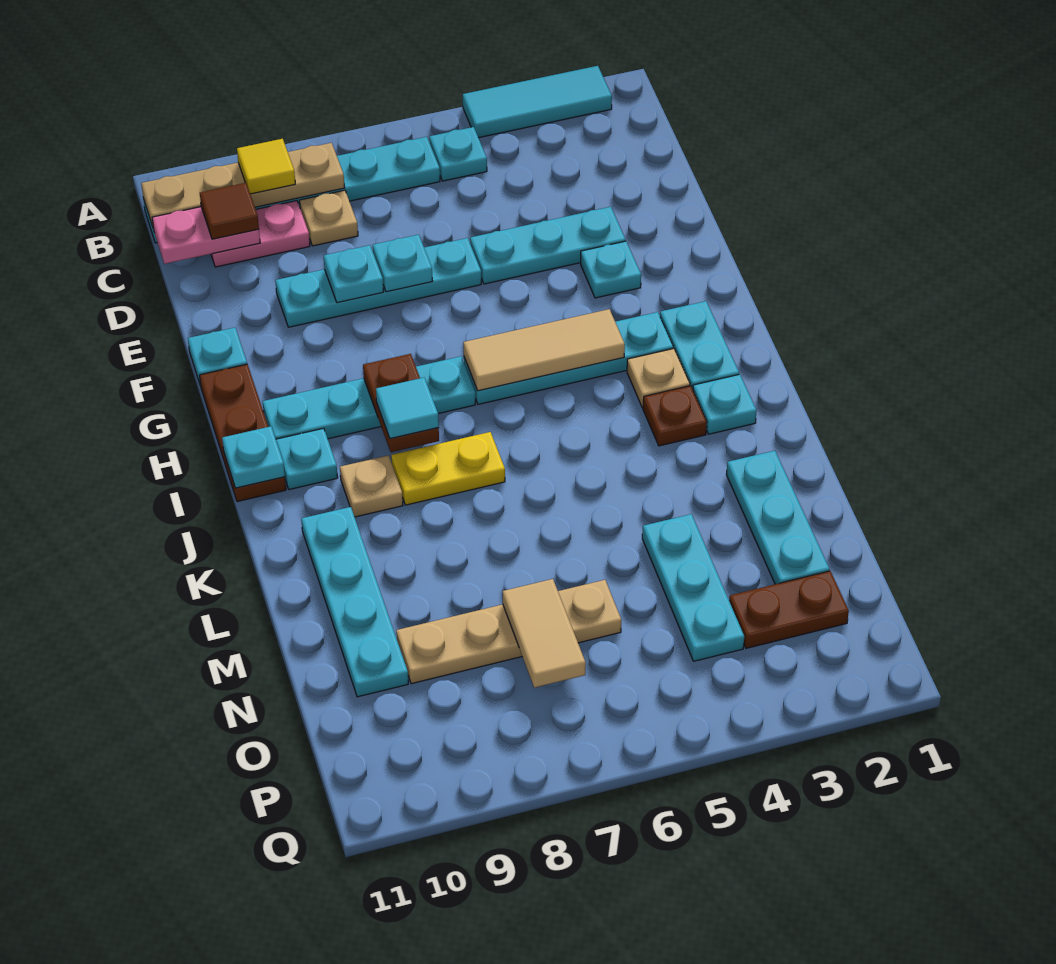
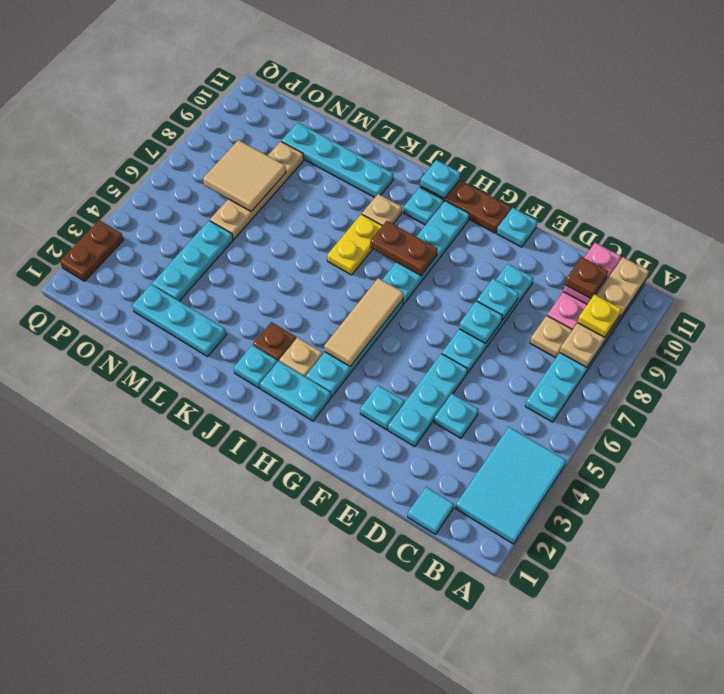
cyan tile A2:A4 level 1 -> cyan tile A2:B4 level 1
cyan plate B5 level 1 -> cyan plate D4 level 1
yellow tile B9 level 3 -> yellow plate B9 level 3
brown tile C10 level 3 -> brown plate C10 level 3
cyan tile I8 level 3 -> cyan tile C1 level 1
cyan plate M4:O4 level 1 -> cyan plate N3:N5 level 1
tan tile N7:O7 level 2 -> tan tile N7:O8 level 2
brown plate O2:O3 level 1 -> brown plate Q2:Q3 level 1

